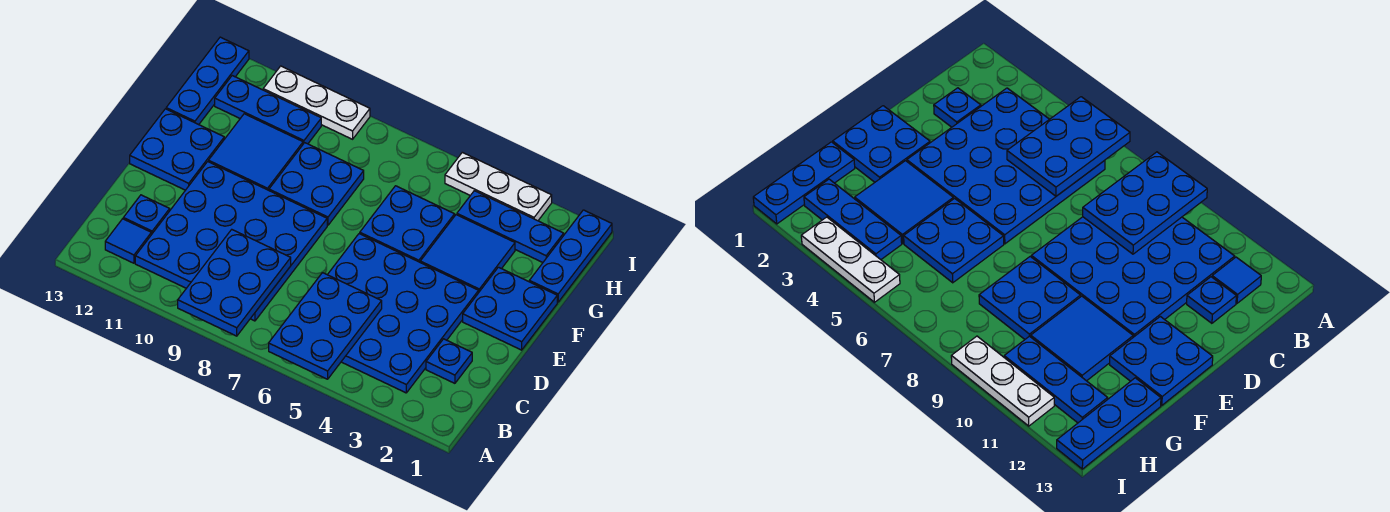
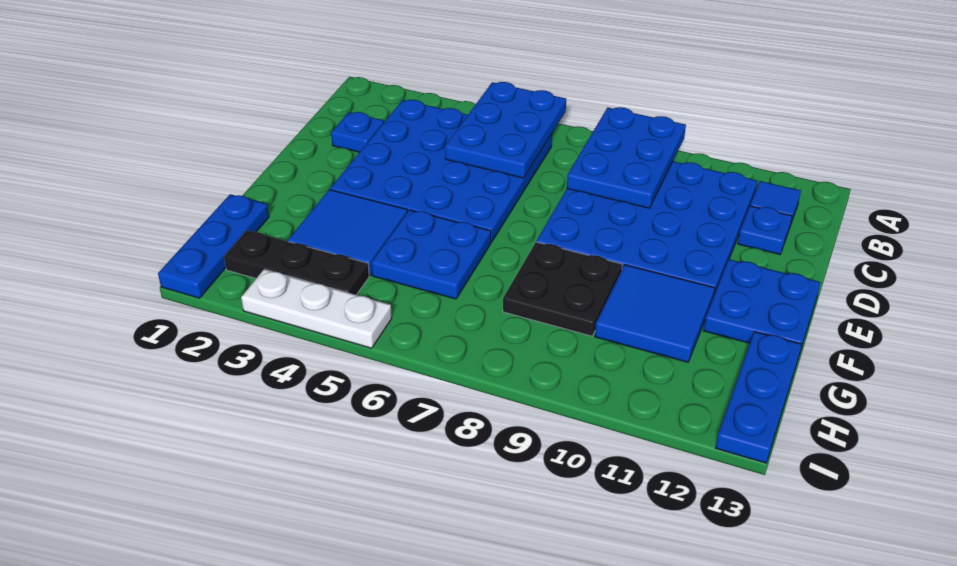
blue plate E1:F2 level 1 -> none
blue plate F8:G9 level 1 -> black plate F8:G9 level 1
blue plate H2:H4 level 1 -> black plate H2:H4 level 1
blue plate H10:H12 level 1 -> none
white plate I9:I11 level 1 -> none

